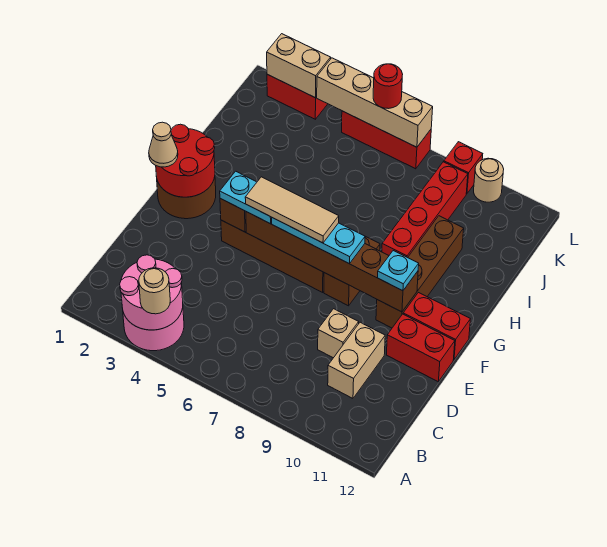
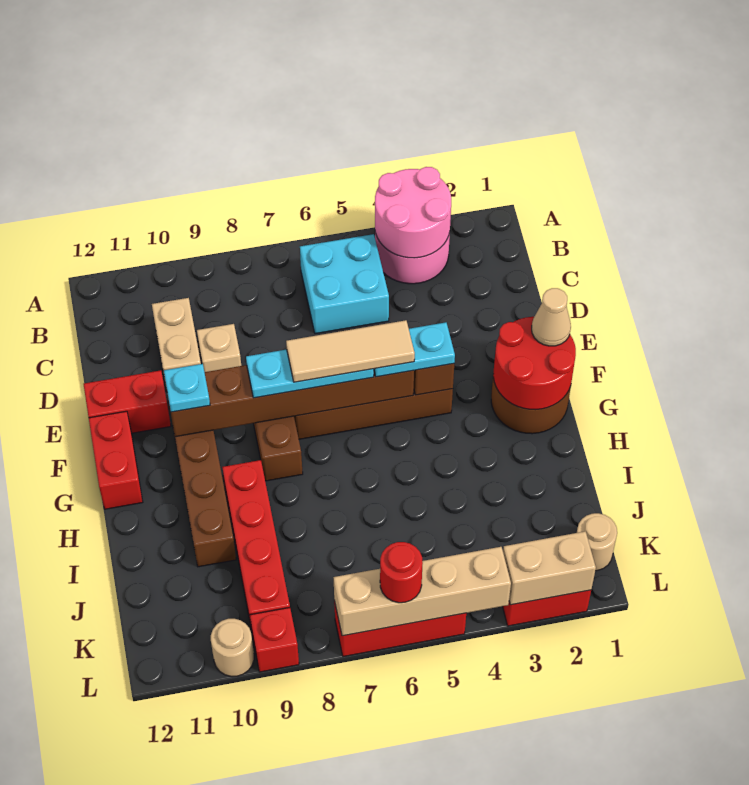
tan round brick A4 level 3 -> tan round brick K1 level 1
none -> cyan brick B5:C6 level 1
red brick F11:F12 level 1 -> red brick F12:G12 level 1

